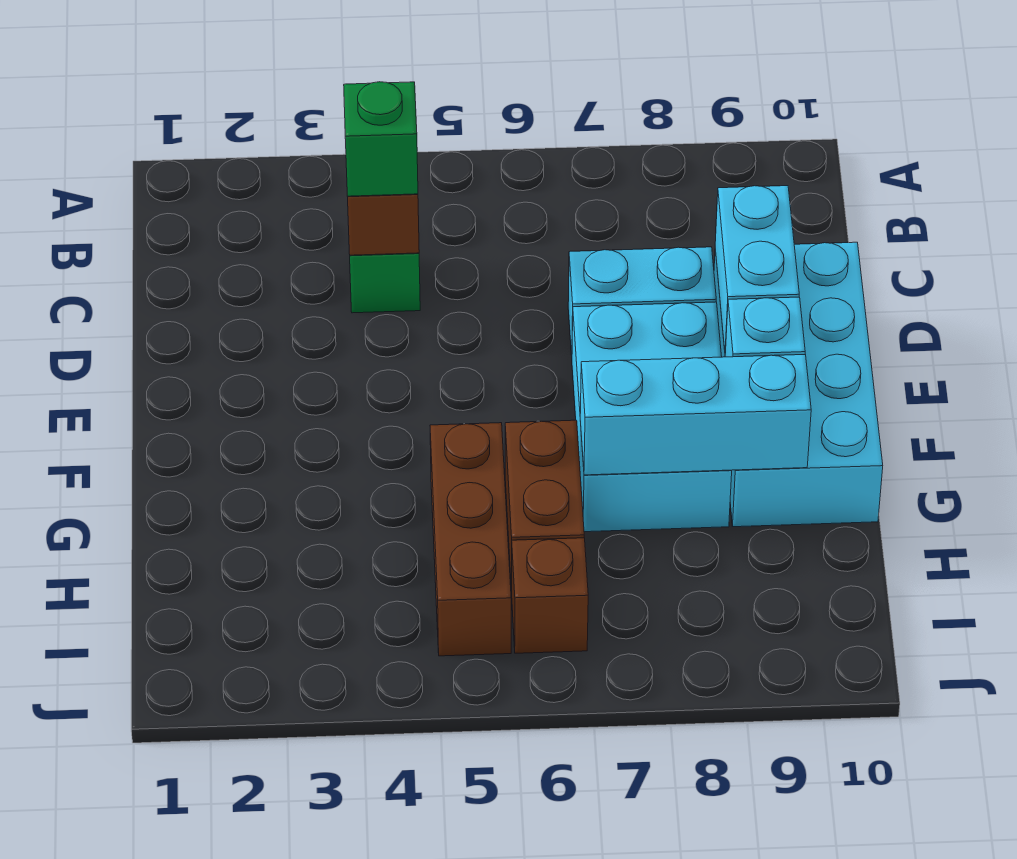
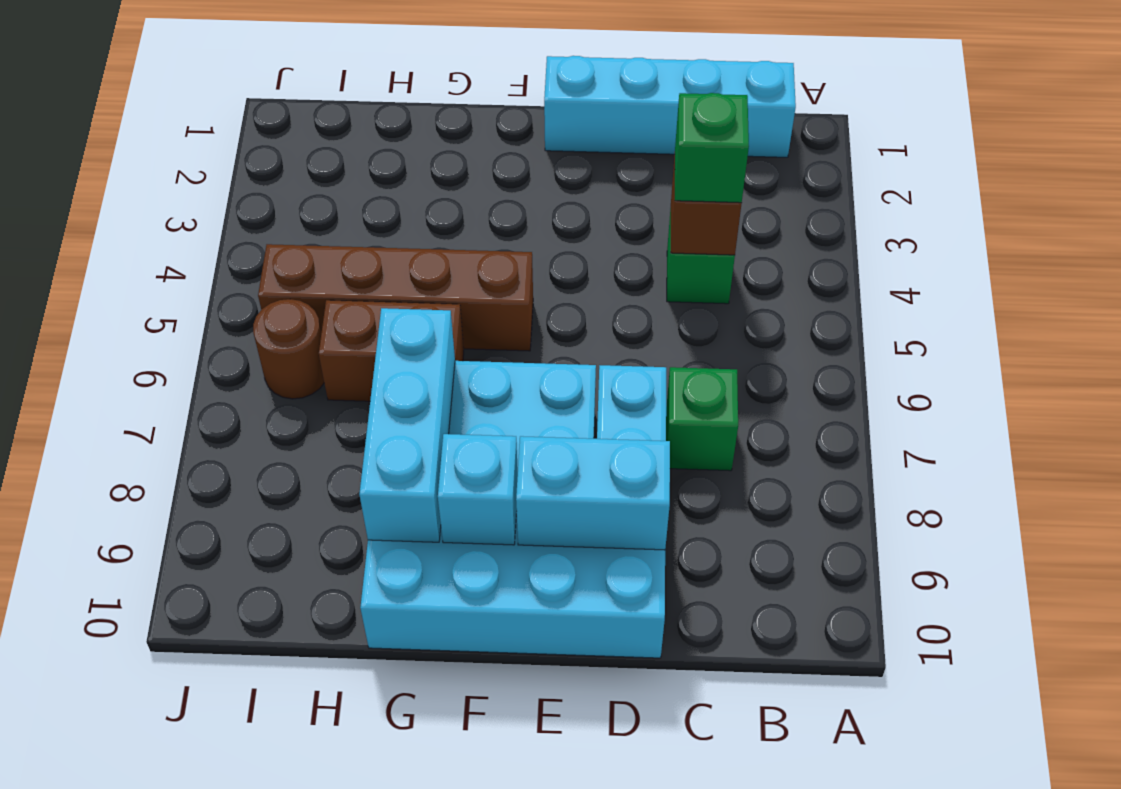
none -> cyan brick B1:E1 level 1
none -> green brick C7 level 1
brown brick G5:I5 level 1 -> brown brick F5:I5 level 1
brown brick I6 level 1 -> brown round brick I6 level 1

